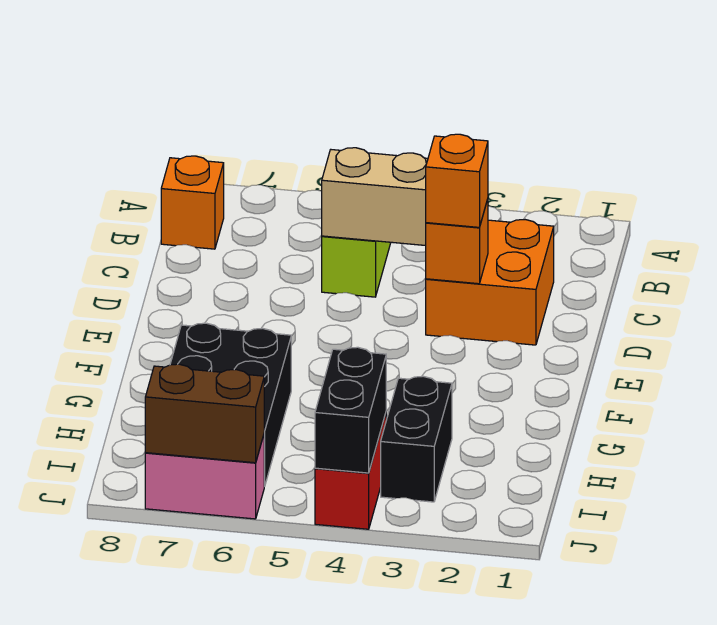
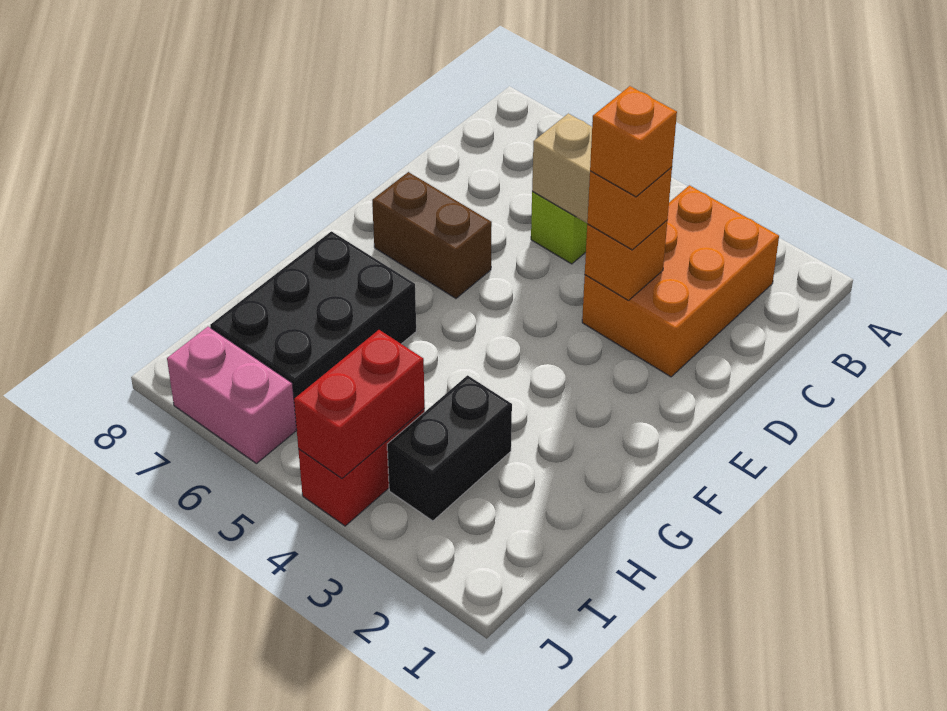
orange brick B8 level 1 -> orange brick D3 level 4
orange brick C2:D3 level 1 -> orange brick B2:D3 level 1
black brick I4:J4 level 2 -> red brick I4:J4 level 2
brown brick J6:J7 level 2 -> brown brick E6:E7 level 1

